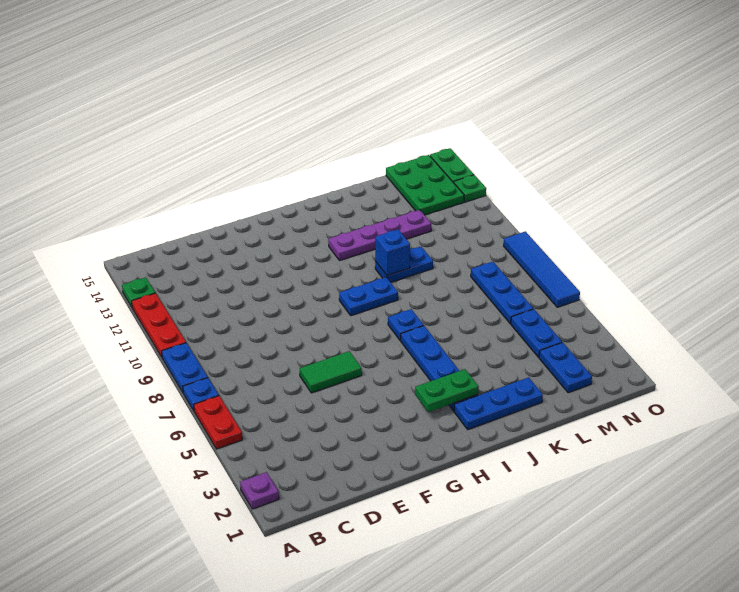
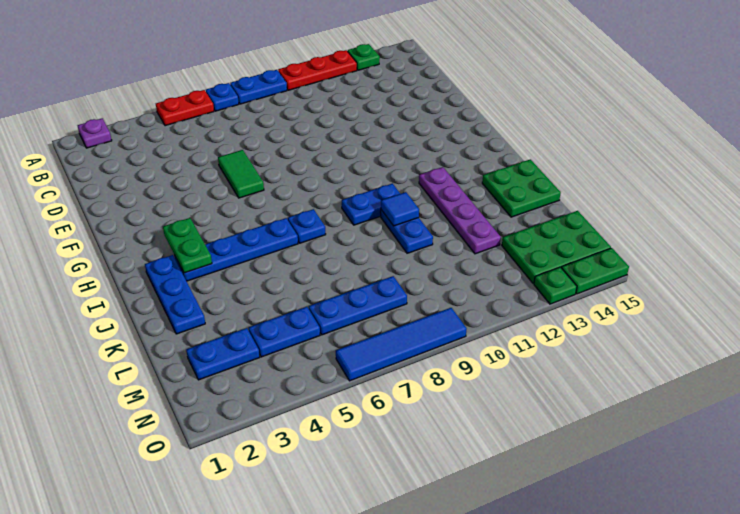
blue plate H9:I9 level 1 -> blue plate I9:I10 level 1
blue brick J10 level 2 -> blue tile J10 level 2
none -> green plate J14:K15 level 1

